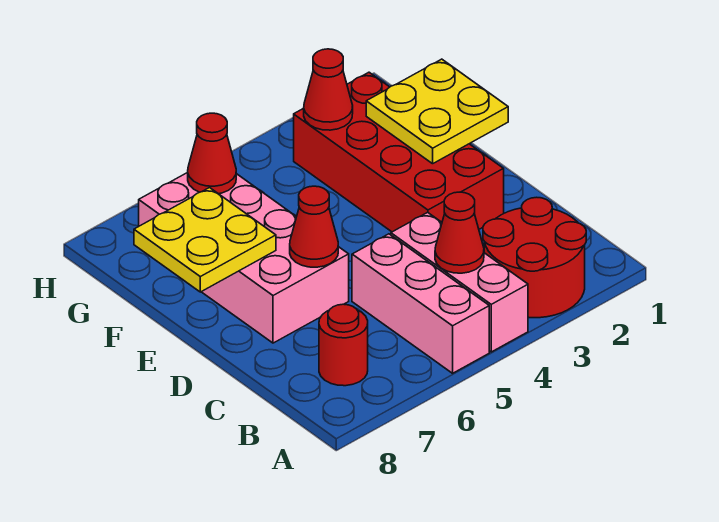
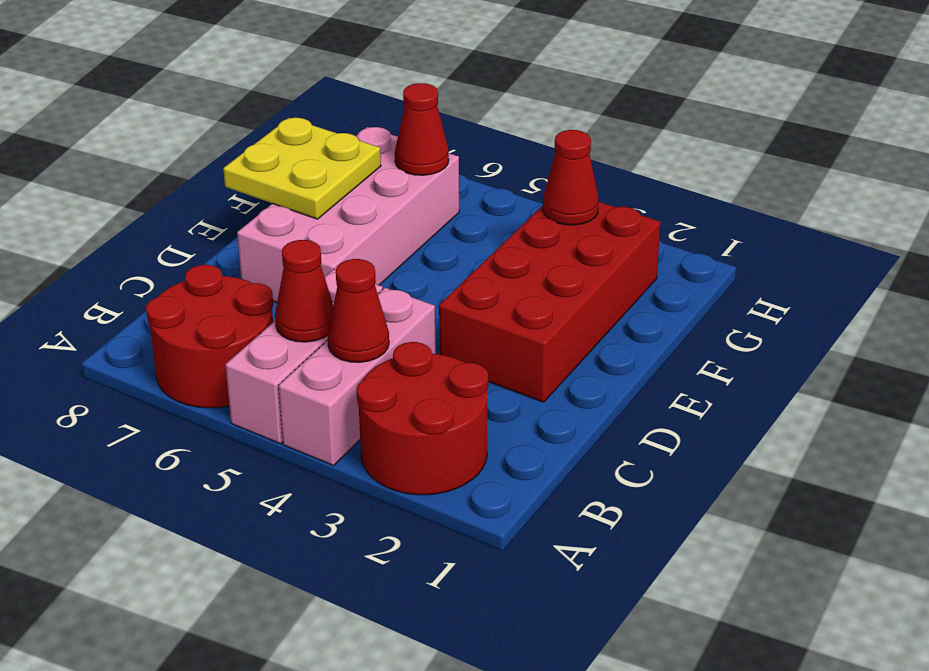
red round brick B7 level 1 -> red round brick A6:B7 level 1
red cone D6 level 2 -> red cone B5 level 2
yellow plate E1:F2 level 2 -> none

